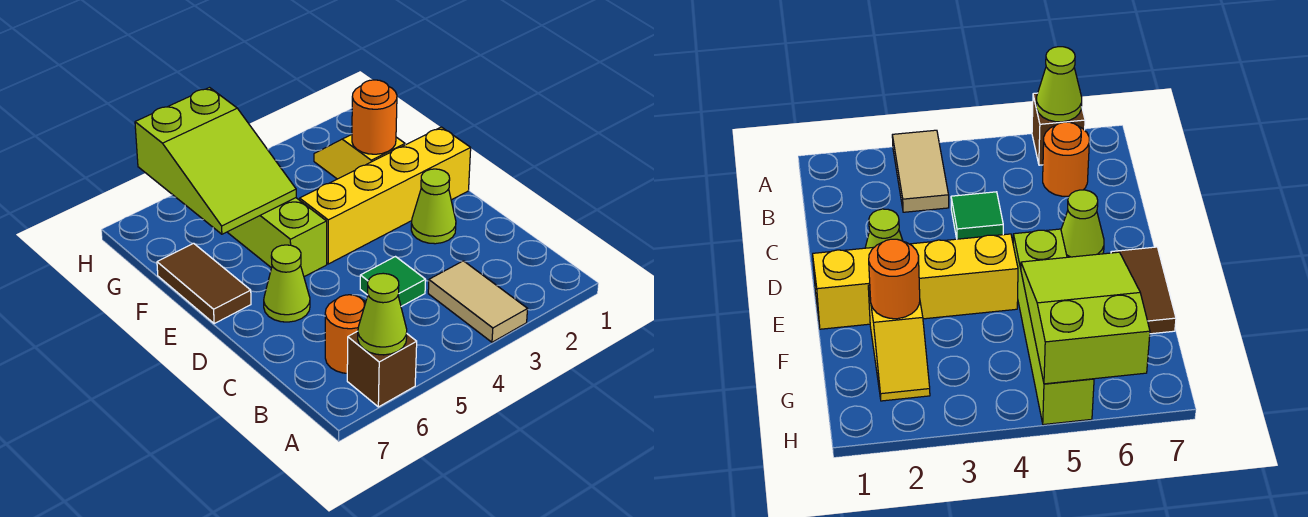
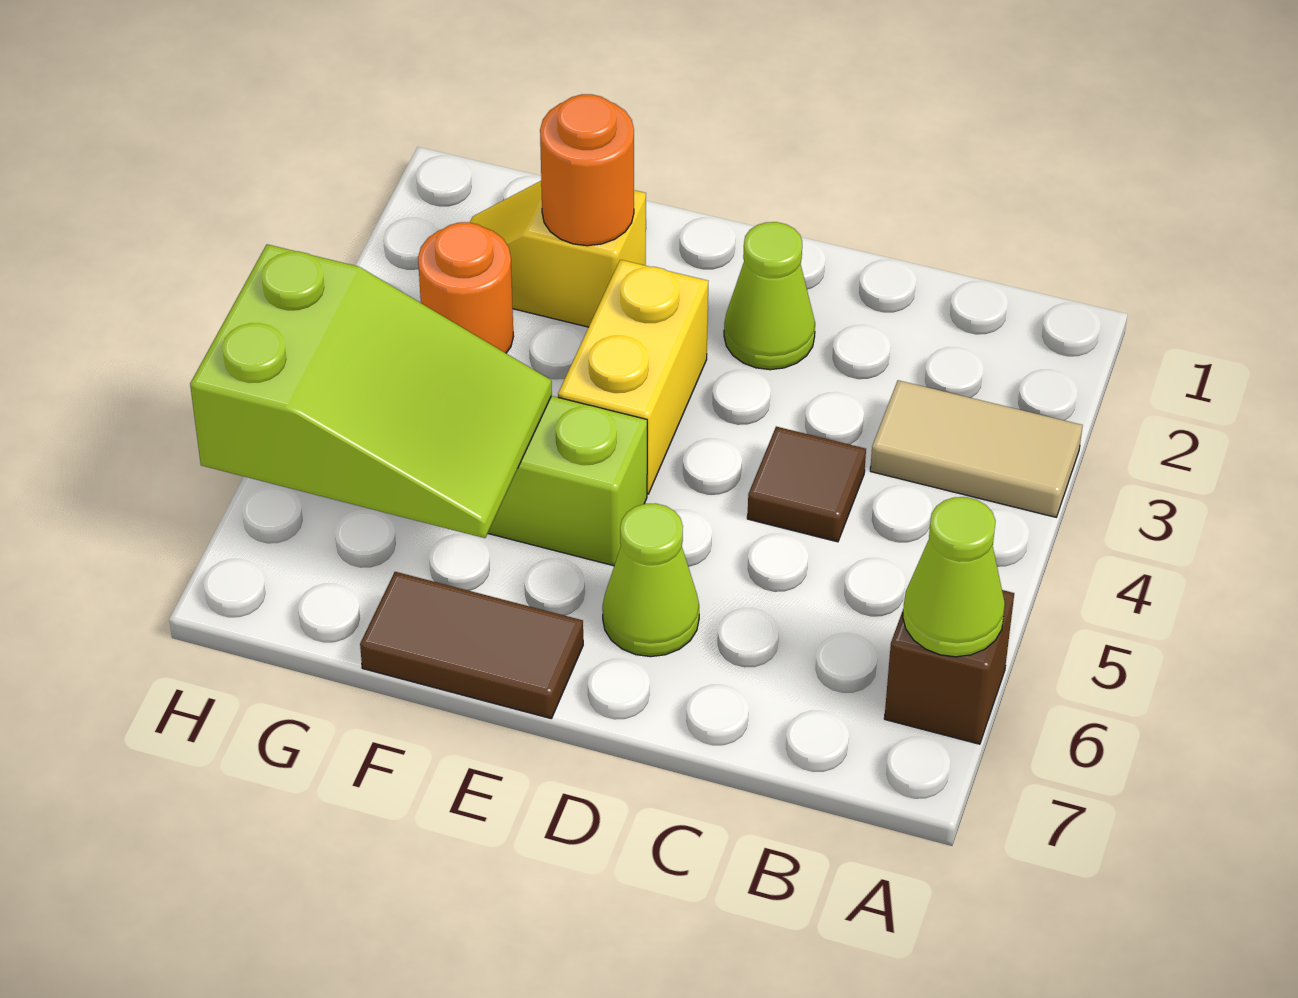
orange round brick B6 level 1 -> orange round brick G3 level 1
green tile C4 level 1 -> brown tile C4 level 1
yellow brick E1:E4 level 1 -> yellow brick E3:E4 level 1

